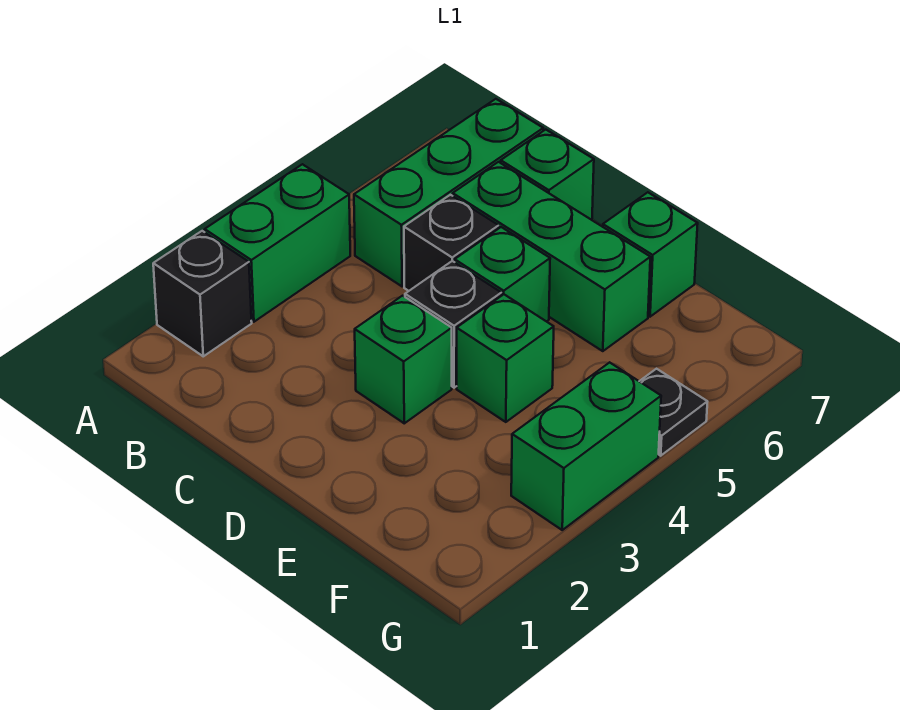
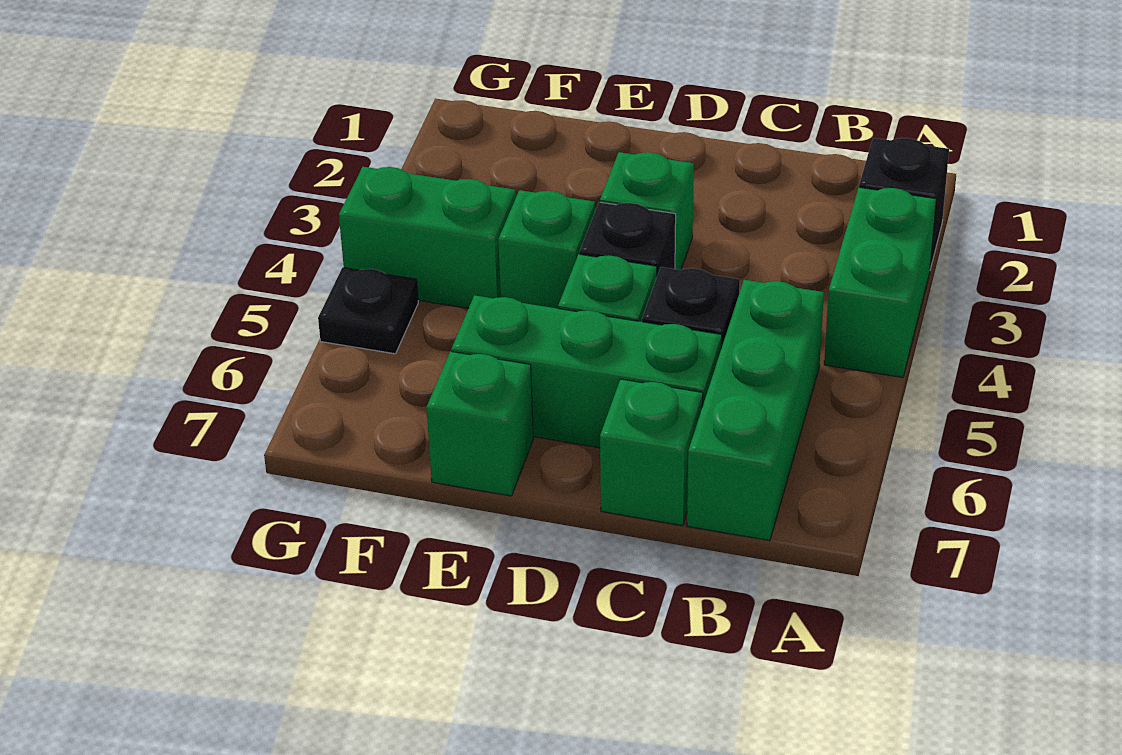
green brick G3:G4 level 1 -> green brick F4:G4 level 1

